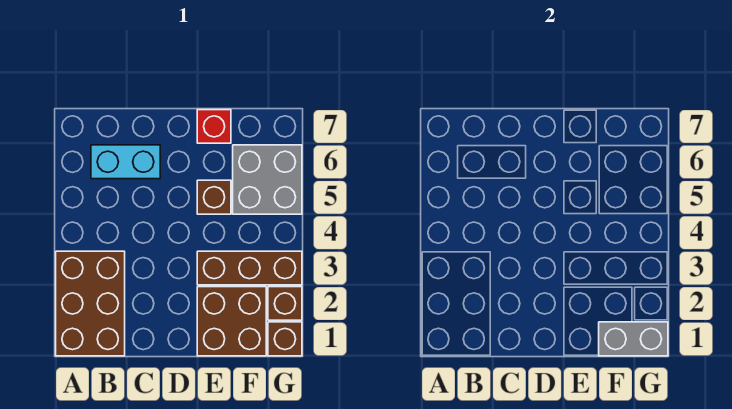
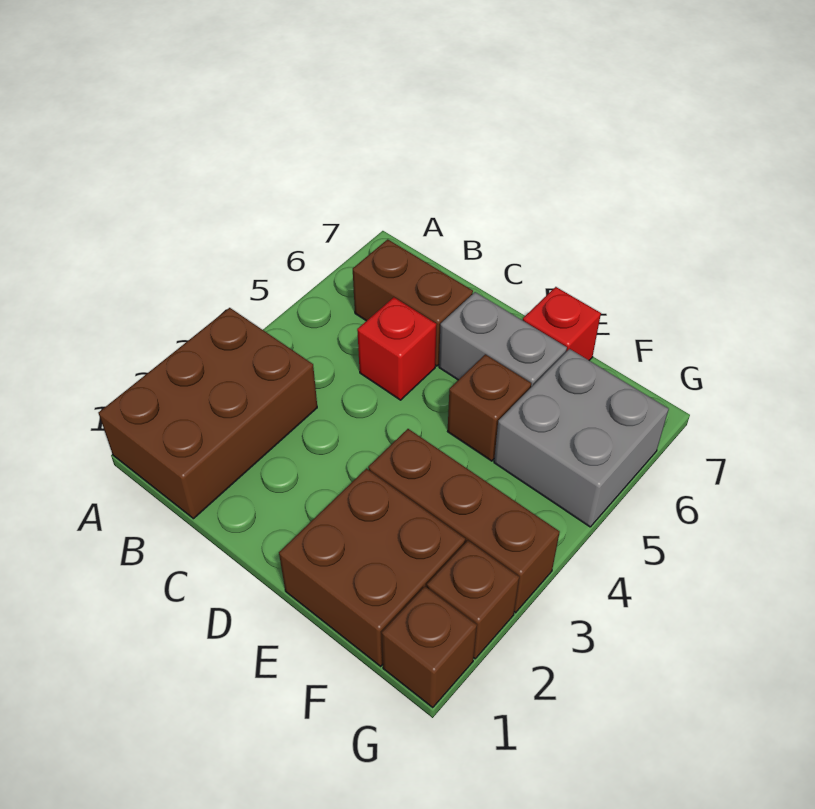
cyan brick B6:C6 level 1 -> brown brick B6:C6 level 1
none -> red brick C5 level 1
grey brick F1:G1 level 2 -> grey brick D6:E6 level 1

